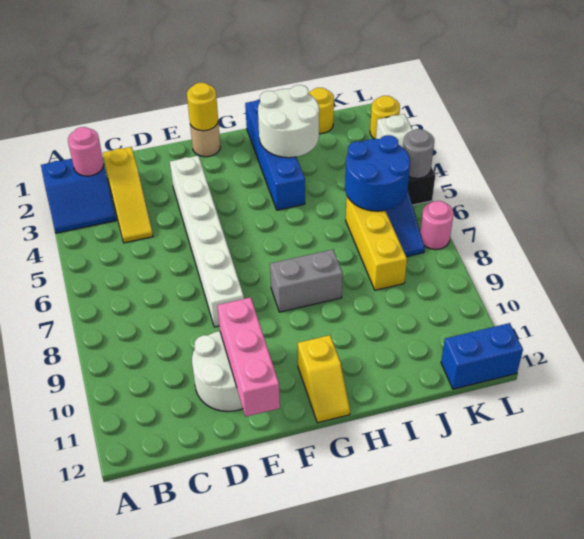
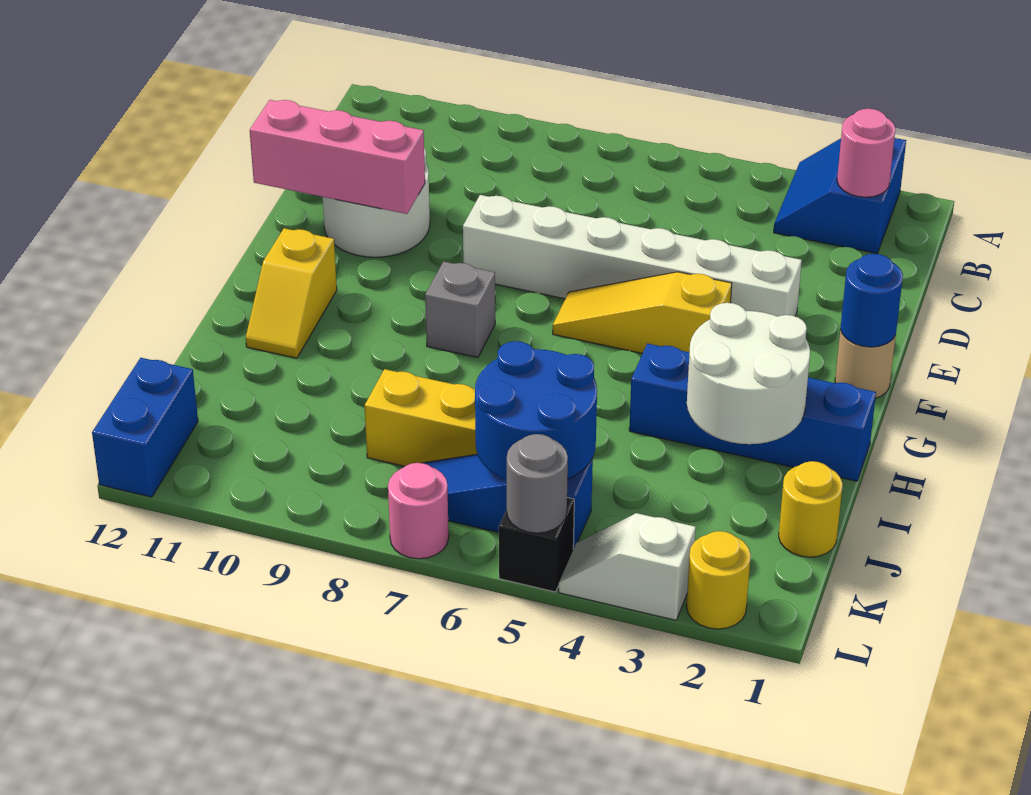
yellow slope C2:C4 level 1 top 2 -> yellow slope F4:F6 level 1 top 4
yellow round brick F1 level 2 -> blue round brick F1 level 2
grey brick G8:H8 level 1 -> grey brick G8 level 1
yellow slope G11:G12 level 1 top 11 -> yellow slope G11:H11 level 1 top G

